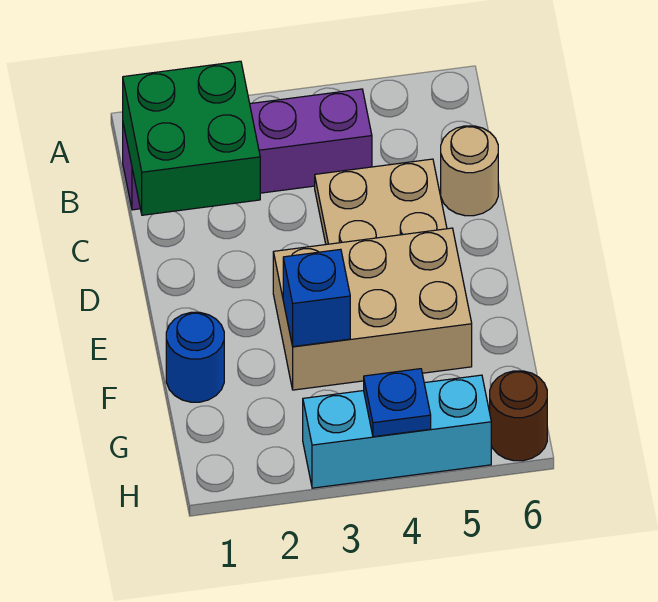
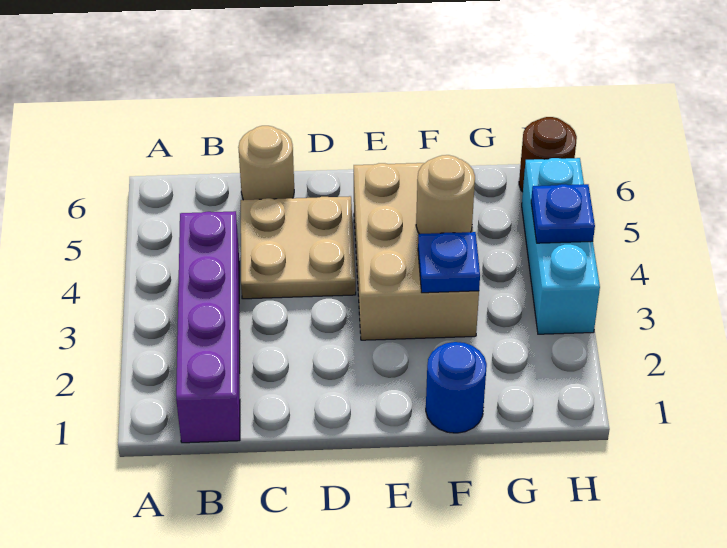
green brick B1:C2 level 2 -> none
blue brick F3 level 2 -> blue plate F3 level 2
none -> tan round brick F4 level 2

